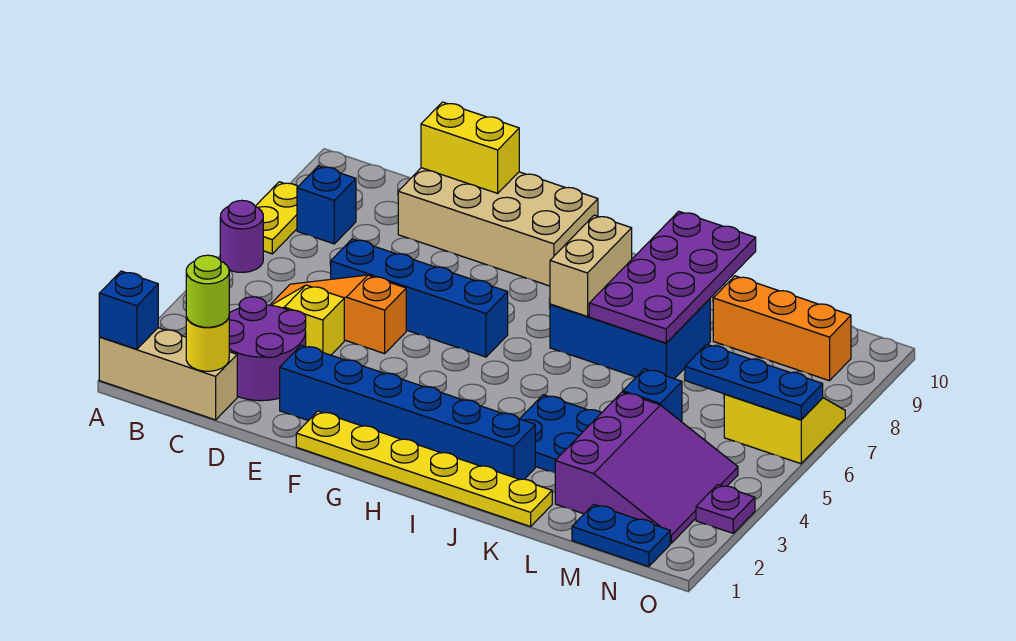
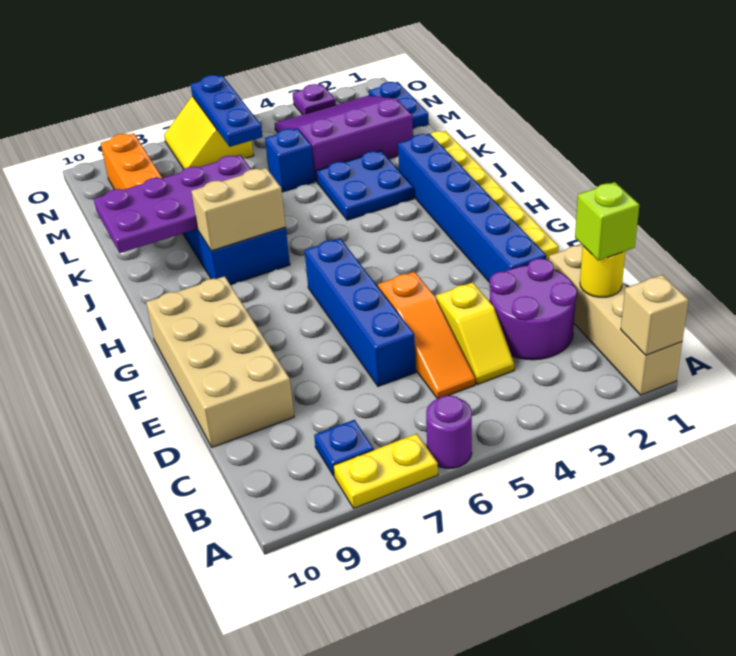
tan brick A1:C1 level 1 -> tan brick A1:D1 level 1
blue brick A1 level 2 -> tan brick A1 level 2
blue brick B8 level 1 -> blue plate B8 level 1
lime round brick C1 level 3 -> lime brick C1 level 3
yellow brick D10:E10 level 2 -> none

